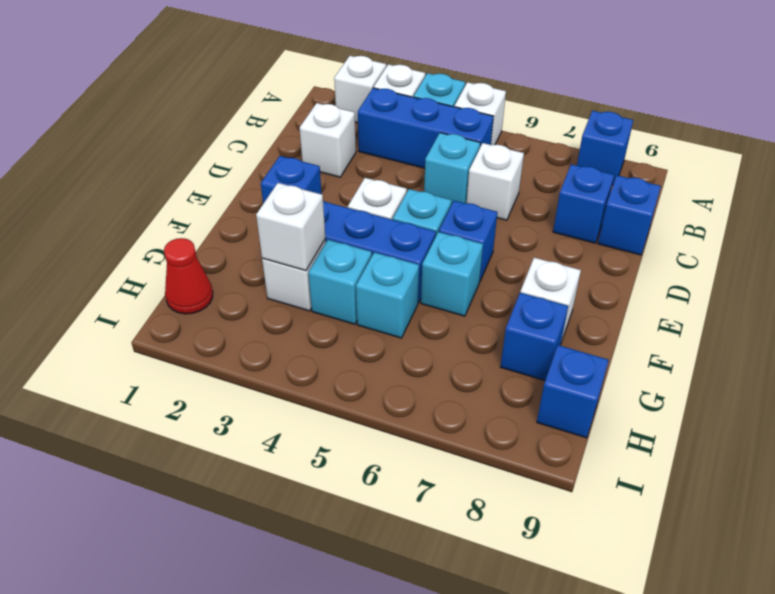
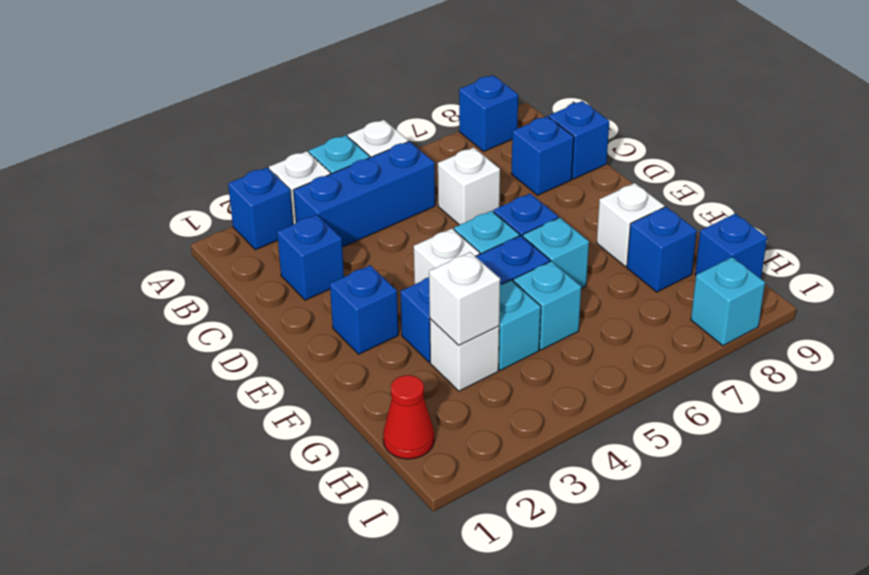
white brick A2 level 1 -> blue brick A2 level 1
white brick C2 level 1 -> blue brick C2 level 1
cyan brick C5 level 1 -> cyan brick I8 level 1

